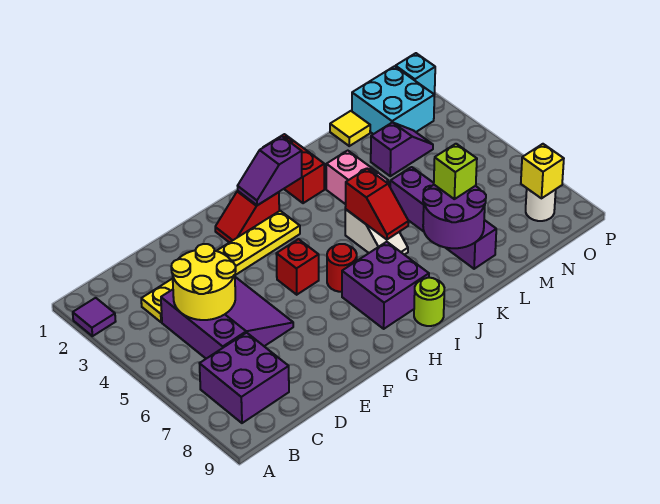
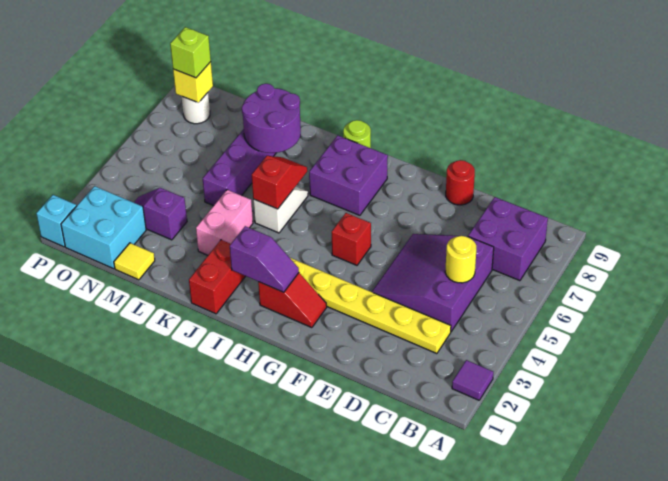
yellow round brick C4:D5 level 2 -> yellow round brick C5 level 2
red round brick H6 level 1 -> red round brick E9 level 1
lime brick L7 level 3 -> lime brick O8 level 3

